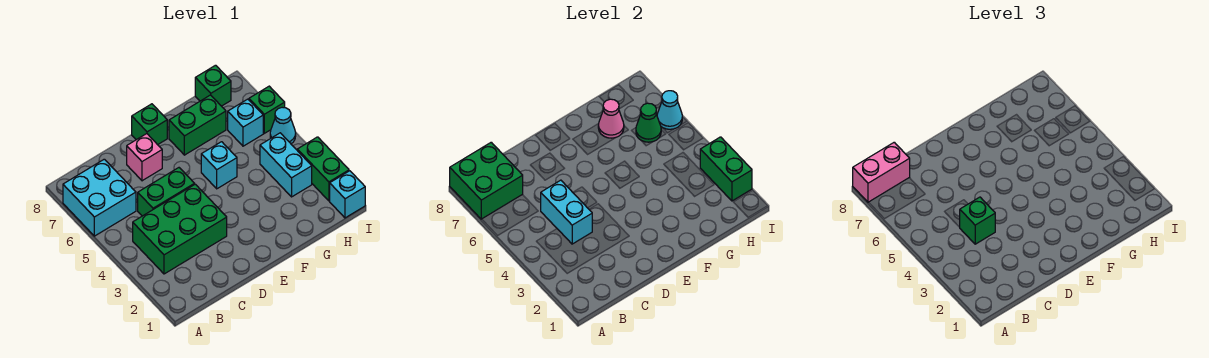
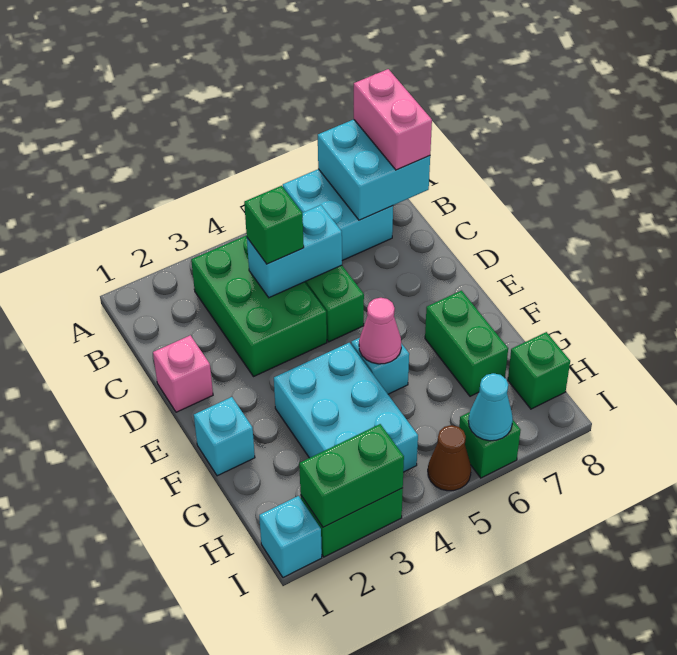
green brick A7:B8 level 2 -> cyan brick A7:B8 level 2
pink brick D7 level 1 -> pink brick D1 level 1
green brick E8 level 1 -> none
pink cone G7 level 2 -> pink cone F5 level 2
cyan brick H3:H4 level 1 -> cyan brick F3:H4 level 1
cyan brick H6 level 1 -> cyan brick F1 level 1
green cone H6 level 2 -> none
cyan cone I5 level 1 -> brown cone I5 level 1

